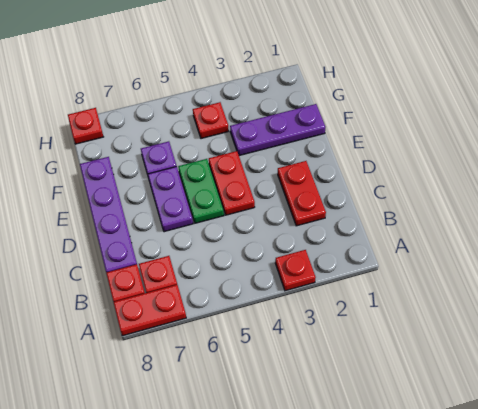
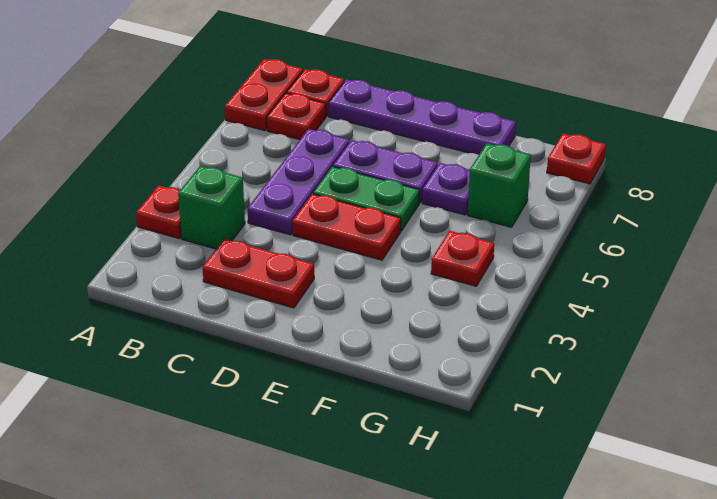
none -> green brick B3 level 1
purple plate F1:F3 level 1 -> purple plate C4:C6 level 1
none -> green brick G6 level 1

